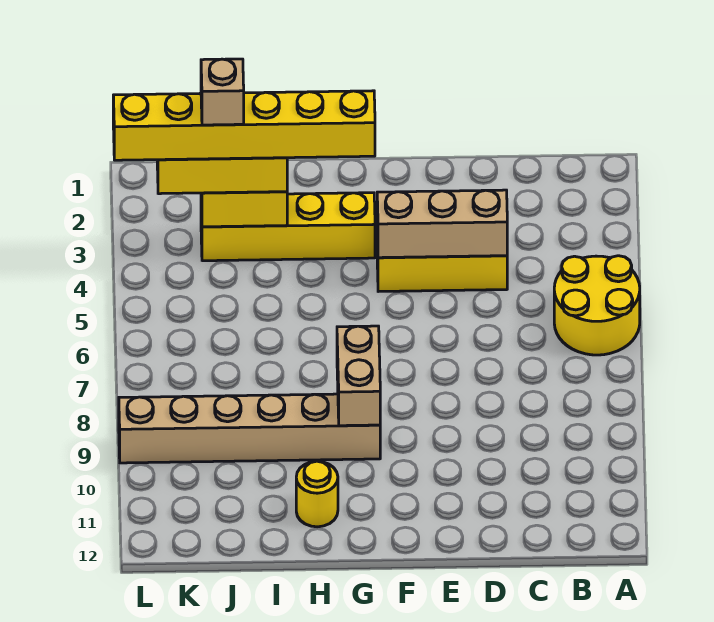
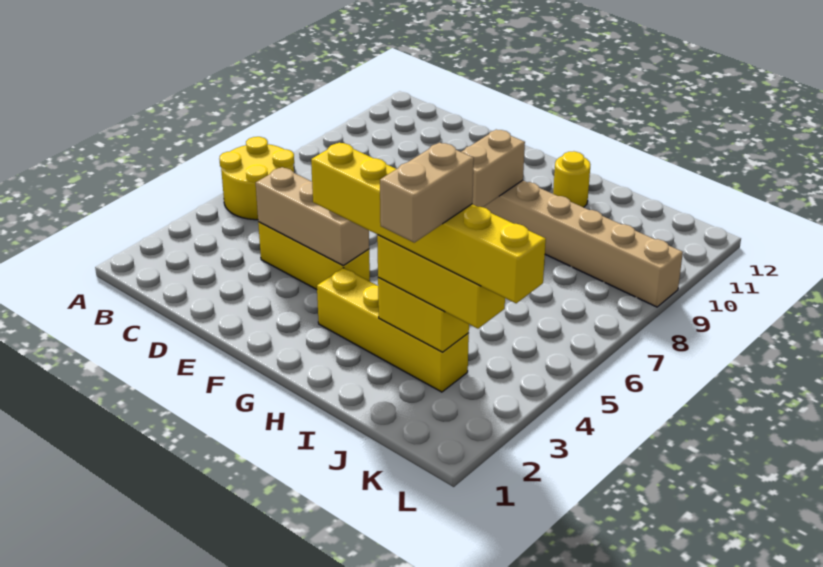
tan brick J3 level 5 -> tan brick J2:J3 level 5

